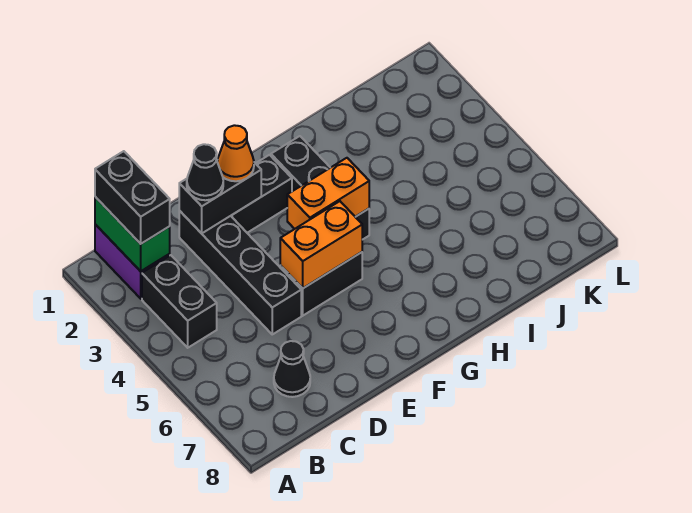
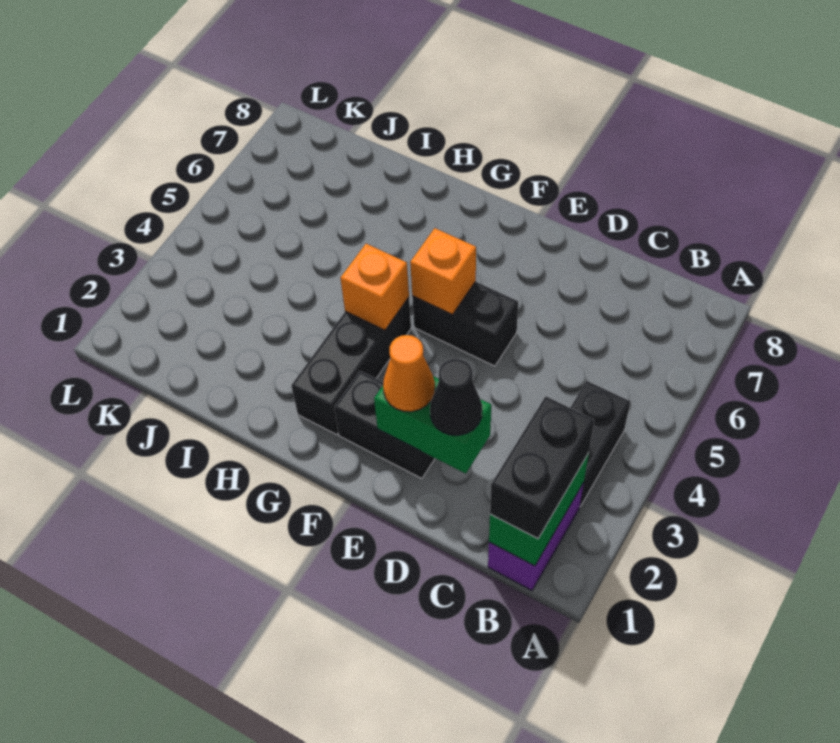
black cone C7 level 1 -> none
black brick D2:D5 level 1 -> none
black brick D2:E2 level 2 -> green brick D2:E2 level 2
orange brick E5:F5 level 2 -> orange brick F5 level 2
orange brick F4:G4 level 2 -> orange brick G4 level 2

